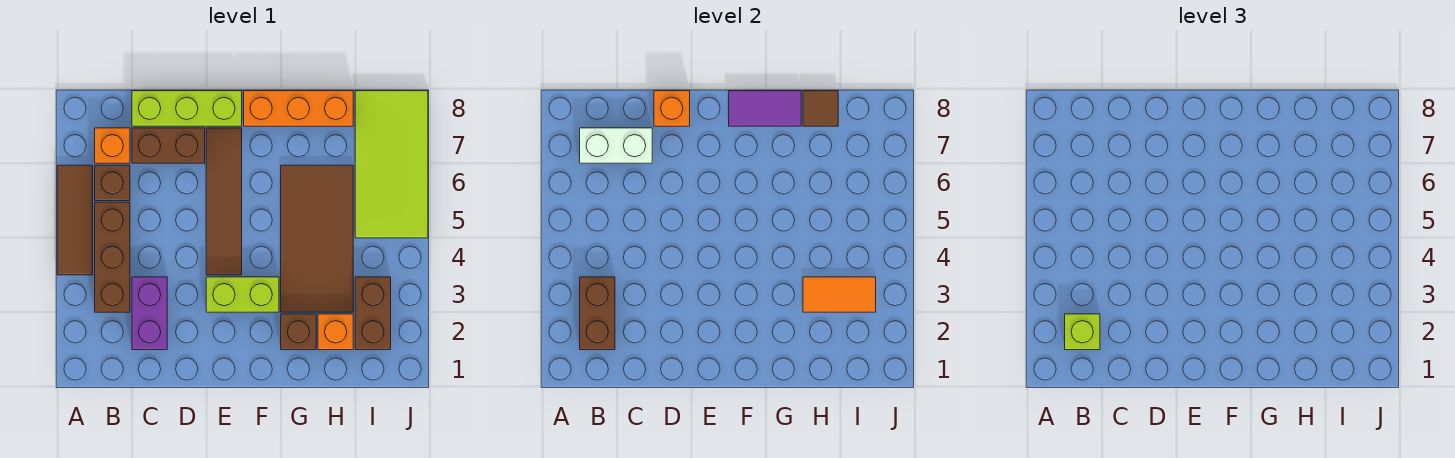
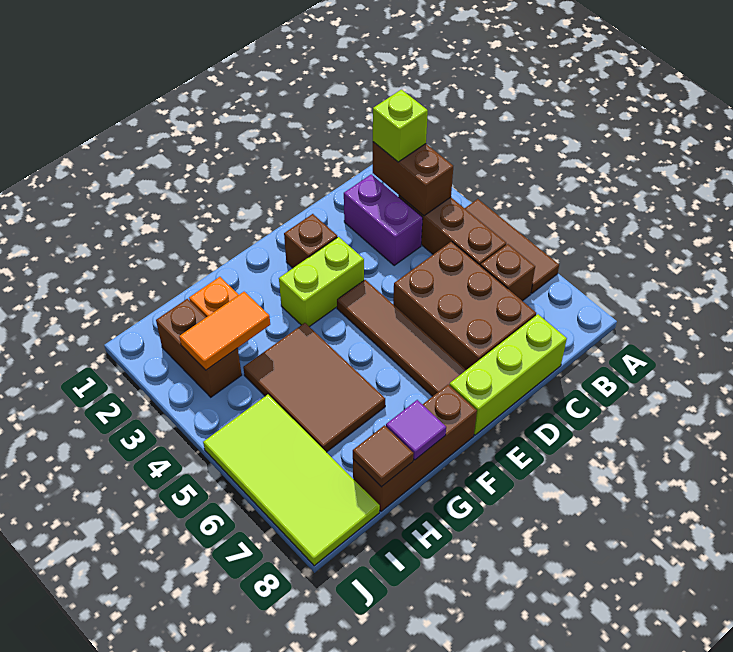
orange brick B7 level 1 -> none
white brick B7:C7 level 2 -> none
brown brick C7:D7 level 1 -> brown brick C5:D7 level 1
orange brick D8 level 2 -> none
orange brick F8:H8 level 1 -> brown brick F8:H8 level 1
purple tile F8:G8 level 2 -> purple tile G8 level 2
brown brick G2 level 1 -> brown brick E2 level 1
brown tile G3:H6 level 1 -> brown tile G4:H6 level 1

